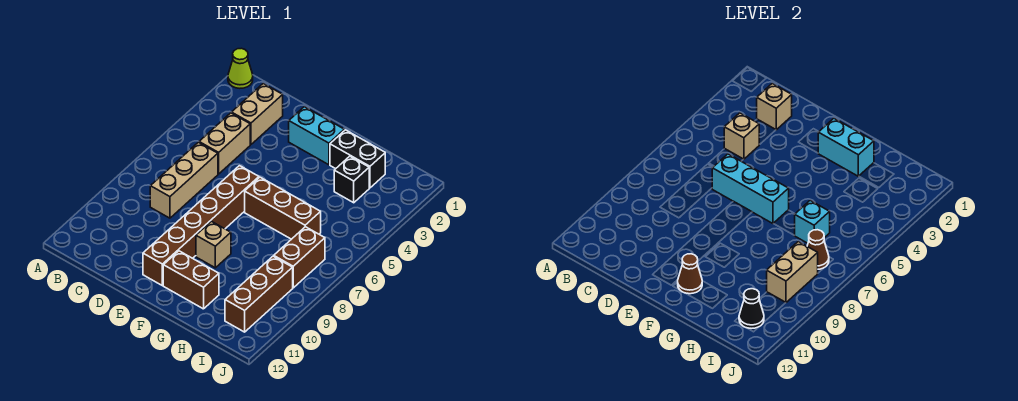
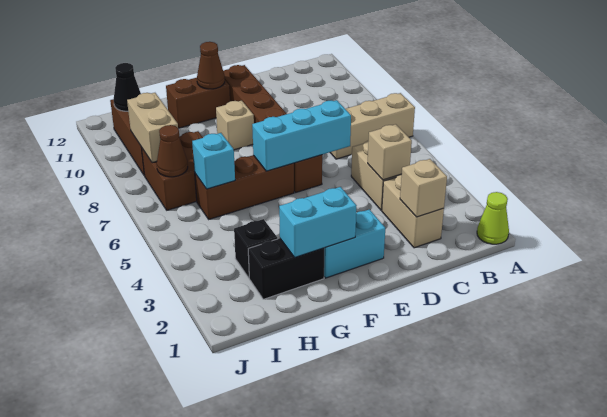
tan brick C6:C8 level 1 -> tan brick A7:C7 level 1
brown brick I7:I8 level 1 -> brown brick H7:I8 level 1

